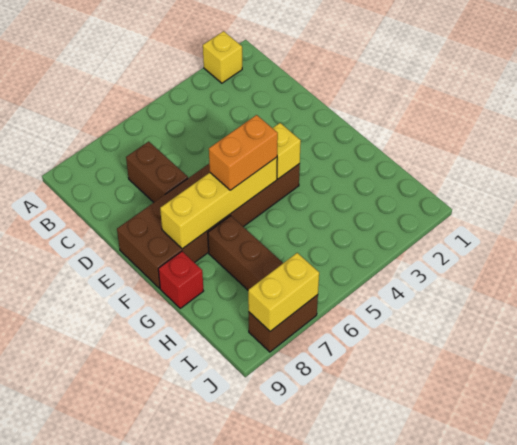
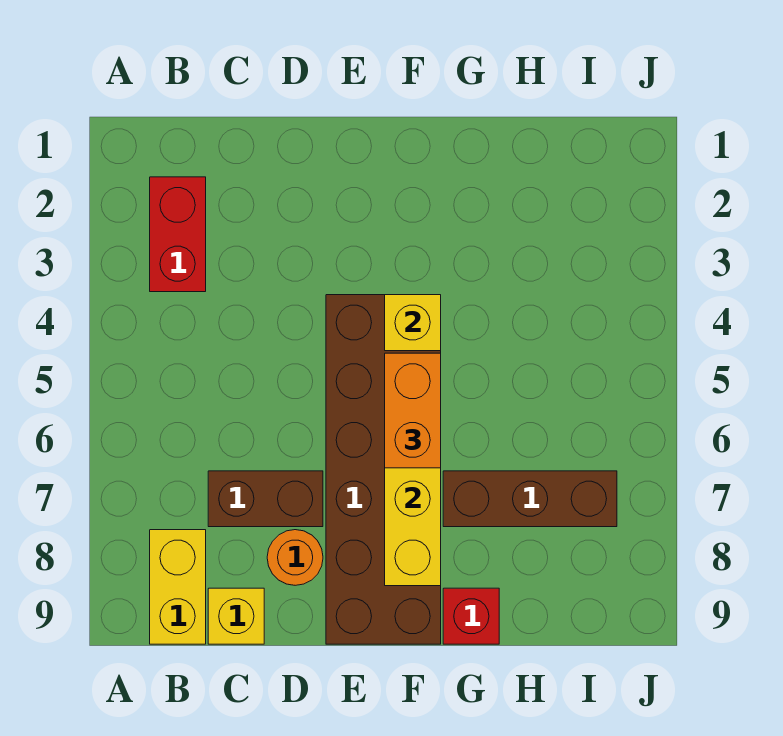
yellow brick A2 level 1 -> yellow brick C9 level 1
none -> red brick B2:B3 level 1
none -> orange round brick D8 level 1
brown brick J7:J8 level 1 -> none
yellow brick J7:J8 level 2 -> yellow brick B8:B9 level 1

